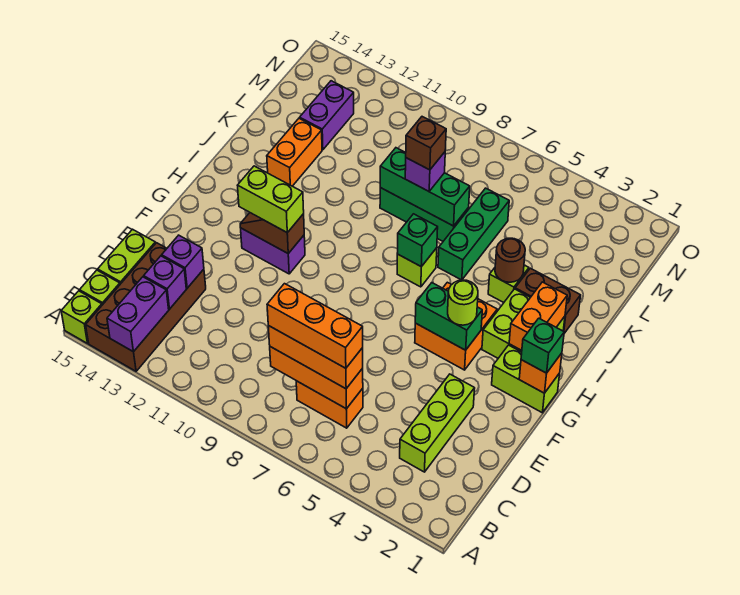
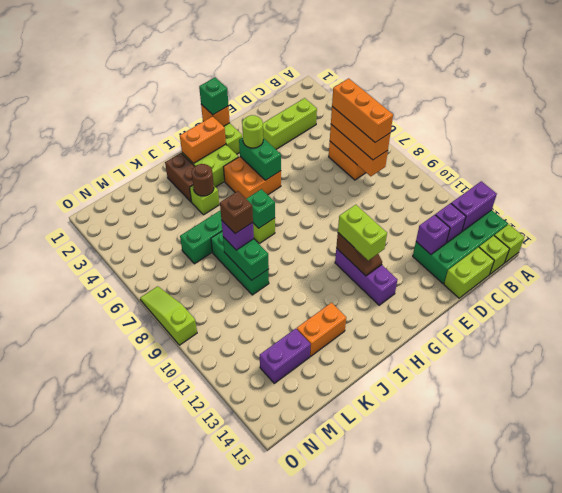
brown brick A13:D14 level 1 -> green brick A13:D14 level 1
purple brick G11:G12 level 1 -> purple brick G11:G13 level 1
green brick K7:K9 level 2 -> green brick K8:K9 level 2
none -> lime slope O7:O9 level 1 top 9

